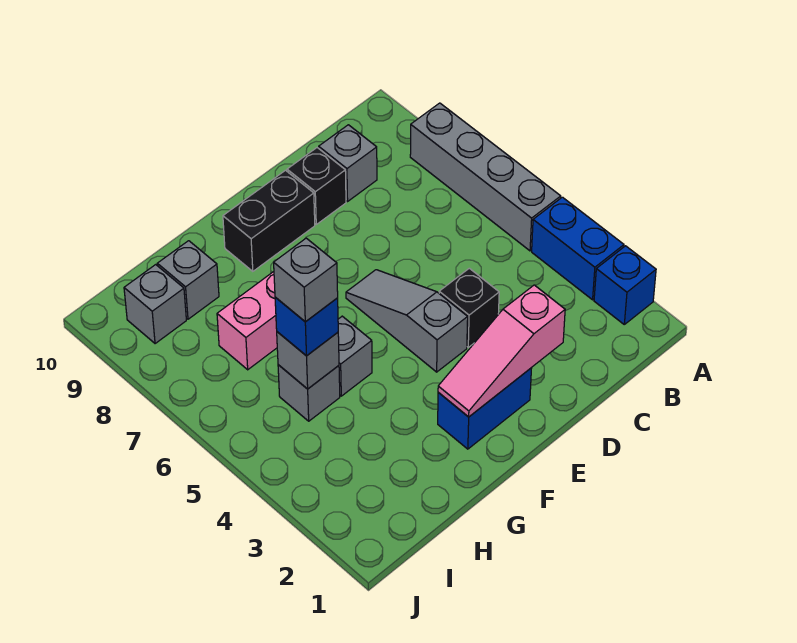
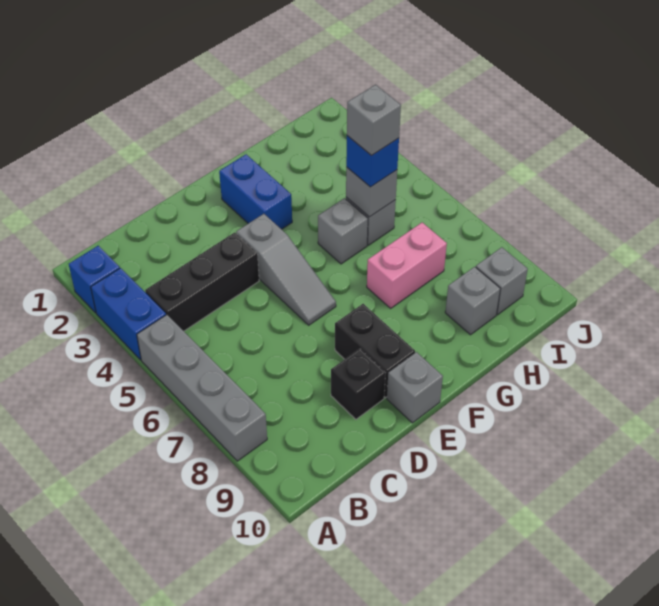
grey brick C9 level 1 -> grey brick E10 level 1
pink slope D2:F2 level 2 top D -> none
black brick D4 level 1 -> black brick B4:D4 level 1
blue brick E2:F2 level 1 -> blue brick F2:F3 level 1
black brick E9:F9 level 1 -> black brick E8:E9 level 1

